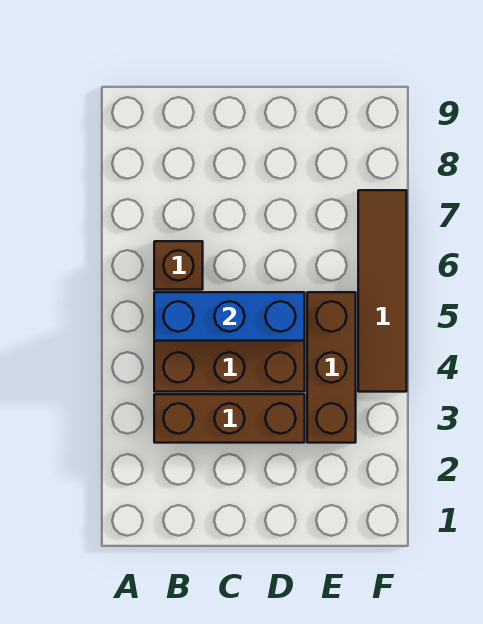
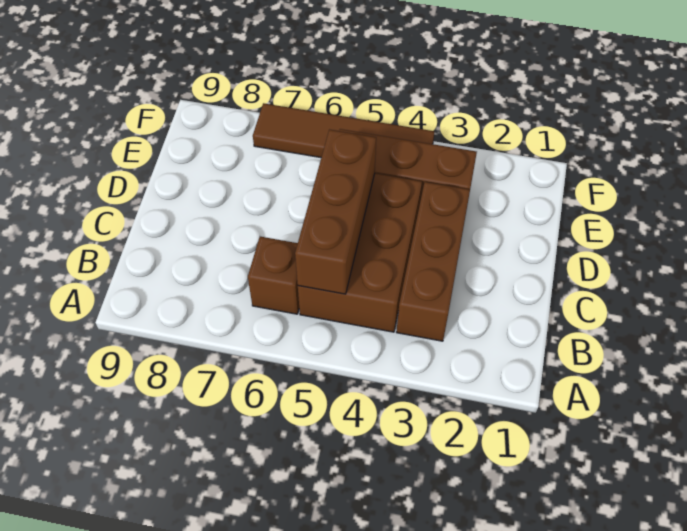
blue brick B5:D5 level 2 -> brown brick B5:D5 level 2

